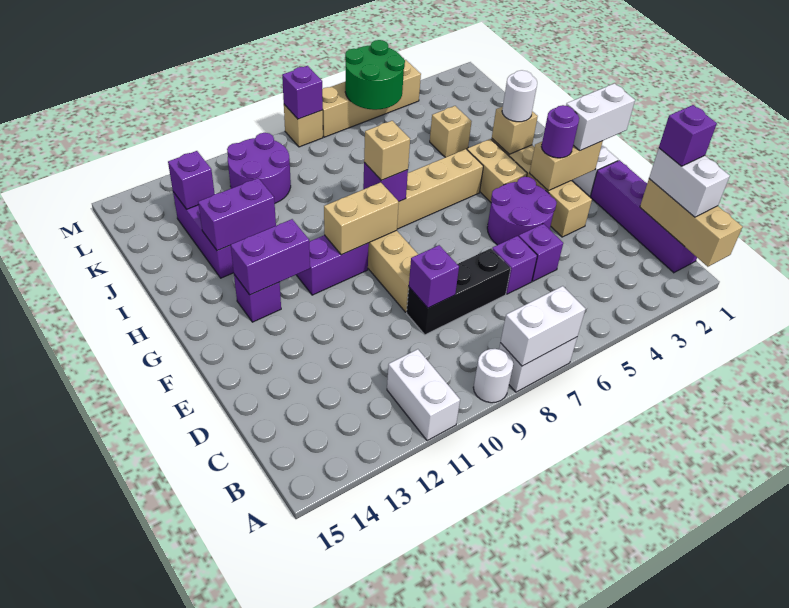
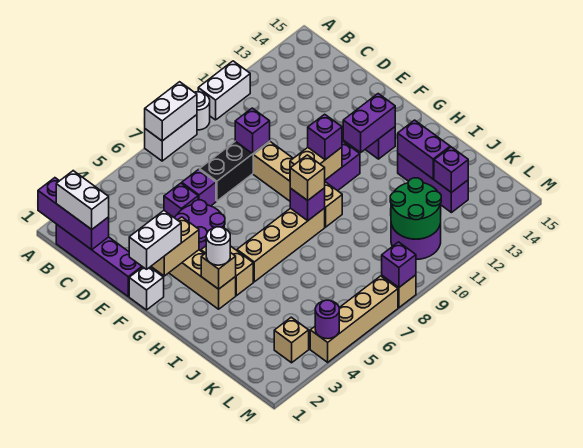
tan brick A1:C1 level 2 -> purple brick A1:C1 level 2
white brick A11:B11 level 1 -> white brick A10:A11 level 1
purple brick C1 level 4 -> purple brick G10 level 3
purple round brick F3 level 3 -> purple round brick M4 level 2
purple brick I12:I13 level 2 -> purple brick I13:J13 level 2
tan brick J4 level 1 -> tan brick L3 level 1
green round brick L5:M6 level 2 -> green round brick K10:L11 level 2

